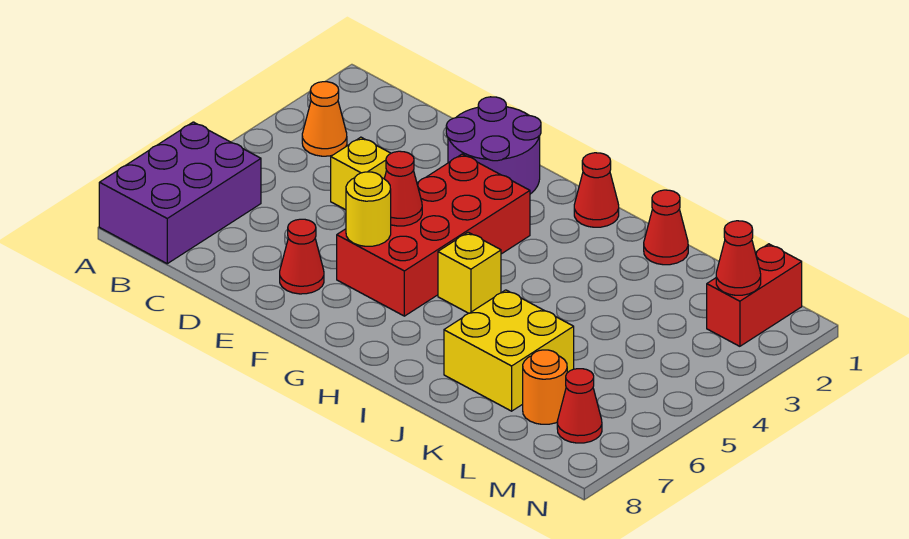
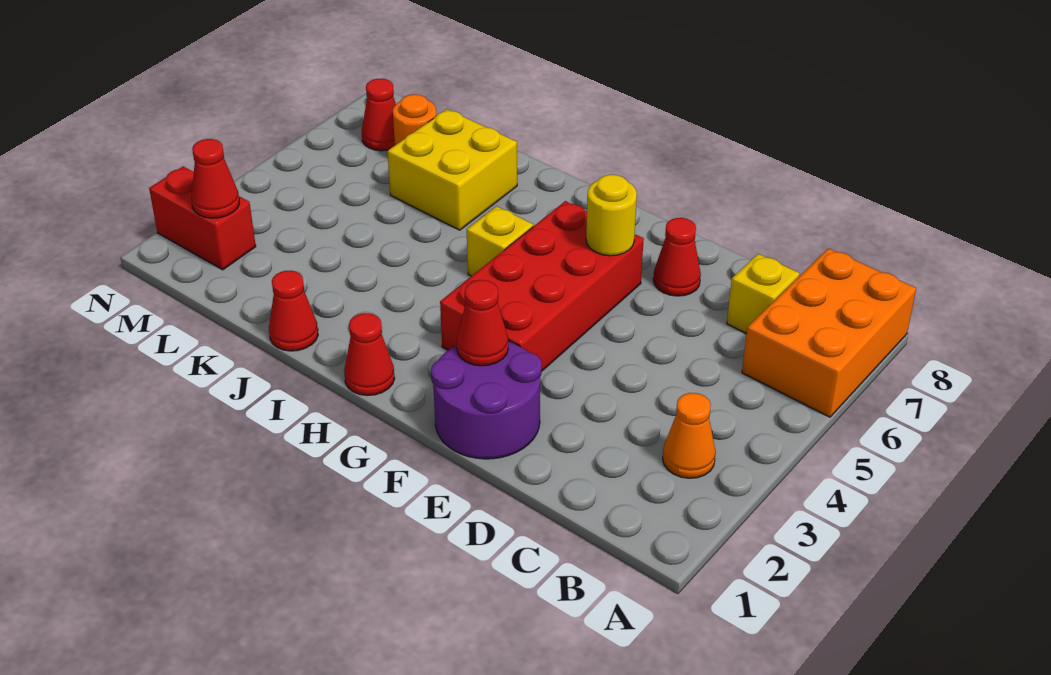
purple brick A6:B8 level 1 -> orange brick A6:B8 level 1
yellow brick D4 level 1 -> yellow brick C7 level 1
red cone F5 level 2 -> red cone F2 level 2
red brick M1:M2 level 1 -> red brick M2:N2 level 1

